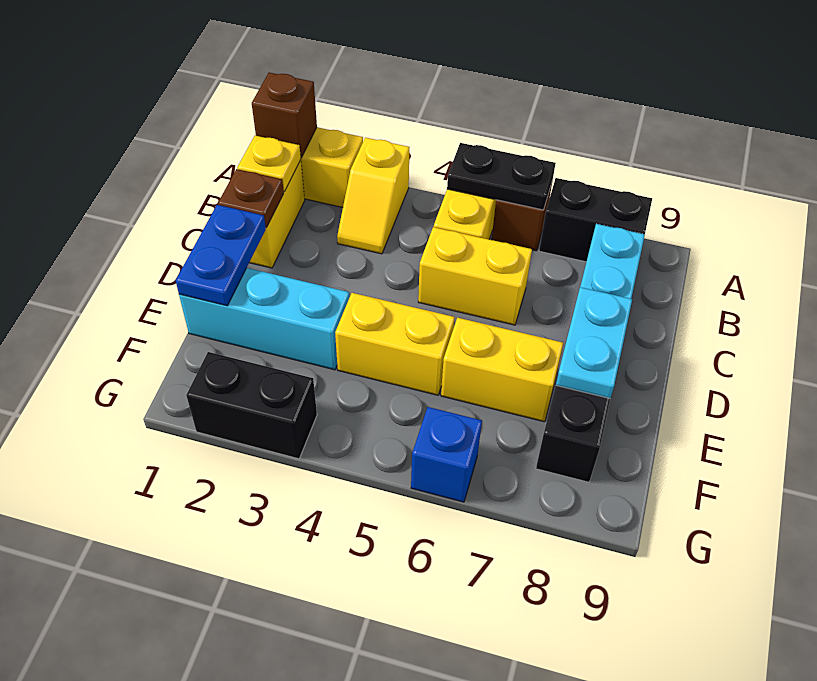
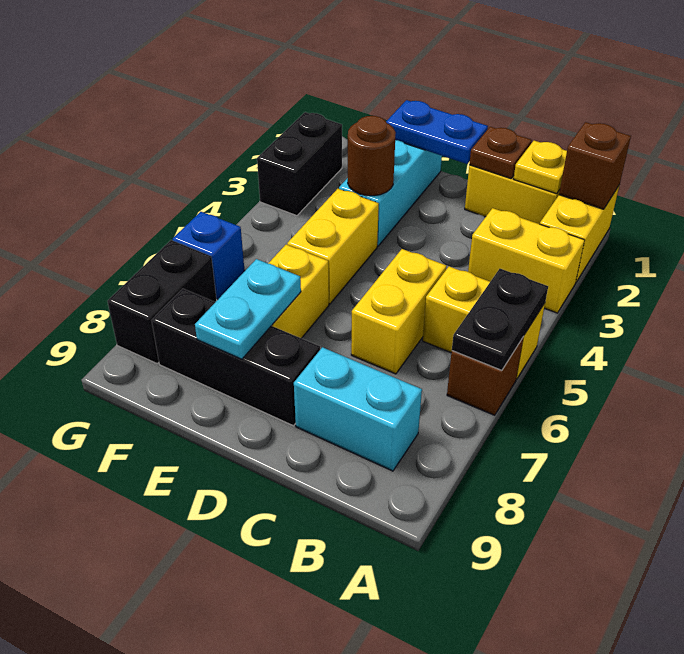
yellow slope A3:B3 level 1 top A -> yellow brick A3:B3 level 1
black brick A7:A8 level 1 -> black brick G7:G8 level 1
cyan plate D8:E8 level 2 -> cyan plate E7:E8 level 2
none -> brown round brick E3 level 2

